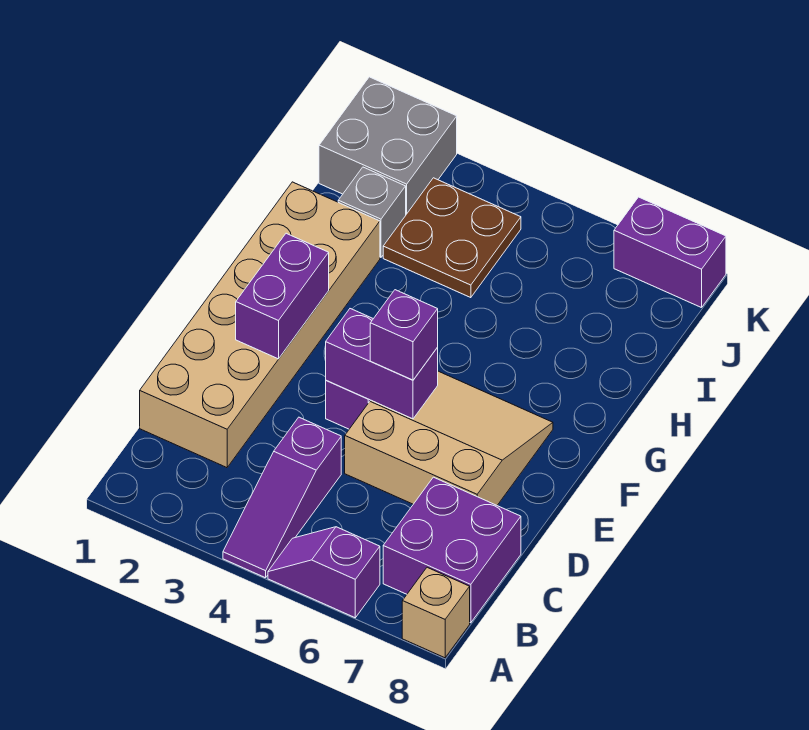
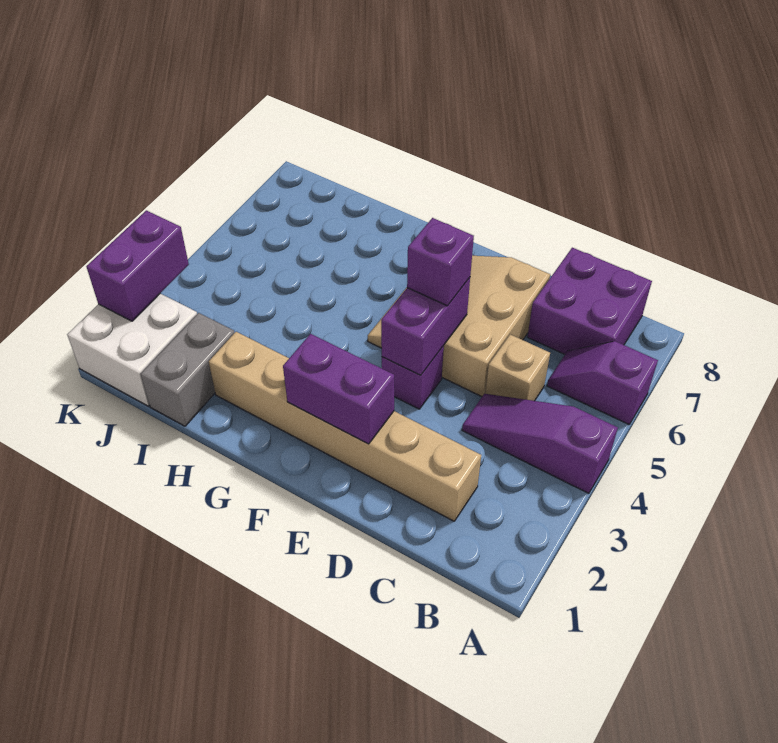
purple slope A4:C4 level 1 top C -> purple slope A4:C4 level 1 top A
purple slope A5:A6 level 1 top 6 -> purple slope A6:B6 level 1 top A
tan brick A8 level 1 -> tan brick C5 level 1
tan brick C1:H2 level 1 -> tan brick C2:H2 level 1
grey brick I2 level 1 -> grey brick I1:I2 level 1
brown plate I3:J4 level 1 -> none
grey brick J1:K2 level 1 -> white brick J1:K2 level 1
purple brick K7:K8 level 1 -> purple brick K2:K3 level 2

